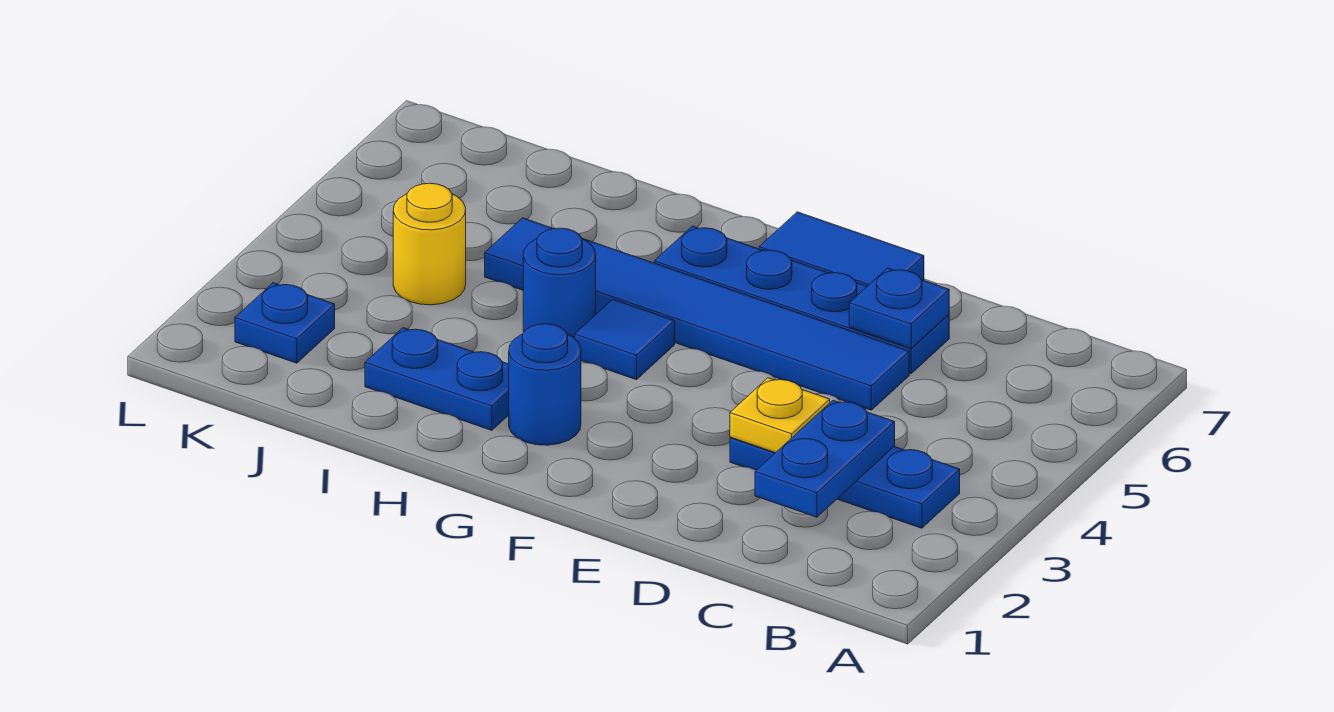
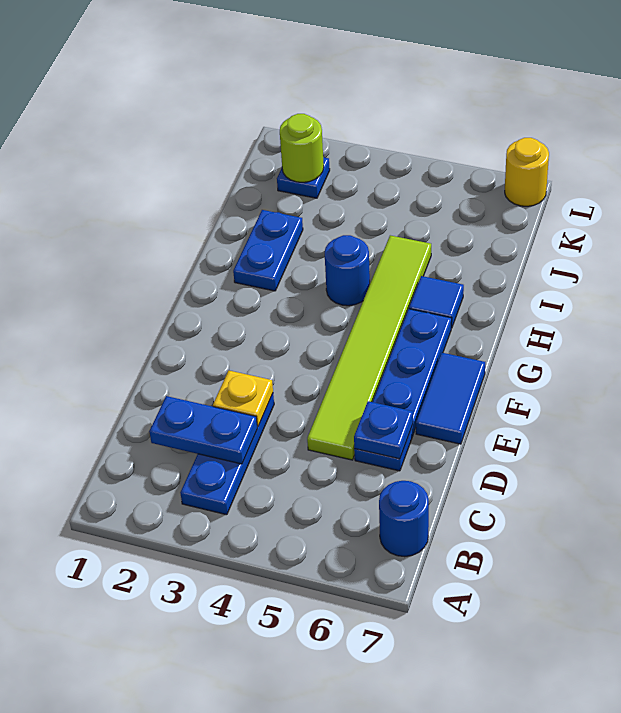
blue tile D5:I5 level 1 -> lime tile D5:I5 level 1
blue round brick G2 level 1 -> blue round brick B7 level 1
blue tile G4 level 1 -> blue tile H6 level 1
yellow round brick J4 level 1 -> yellow round brick L7 level 1
none -> lime round brick K2 level 2

